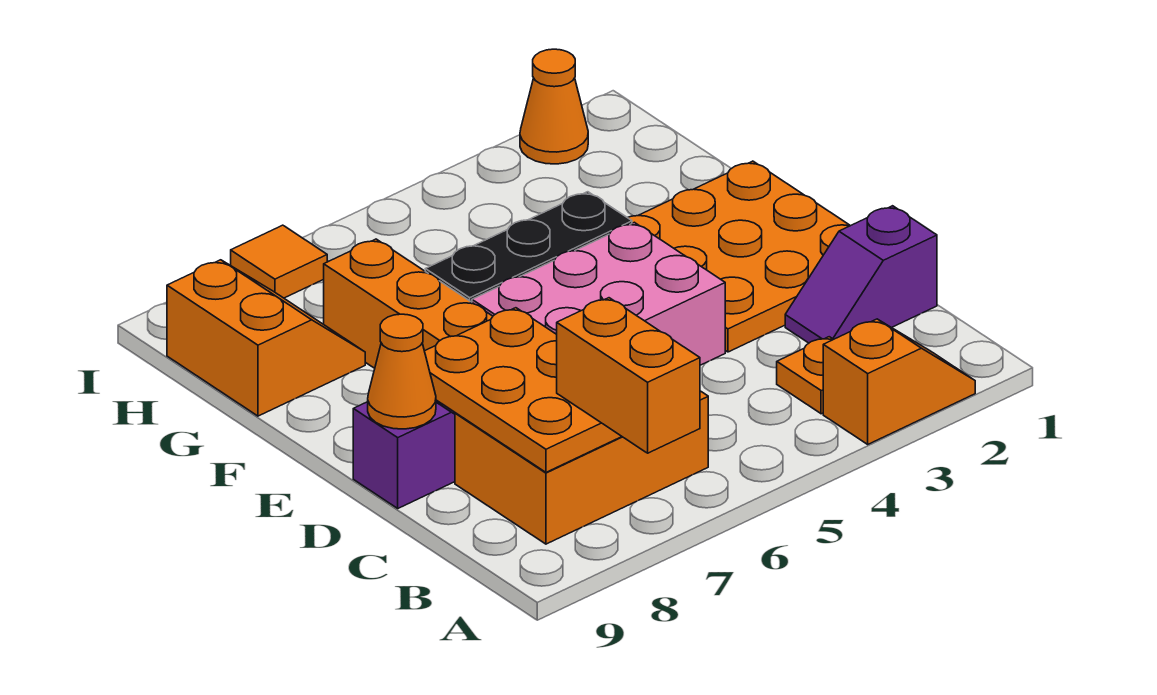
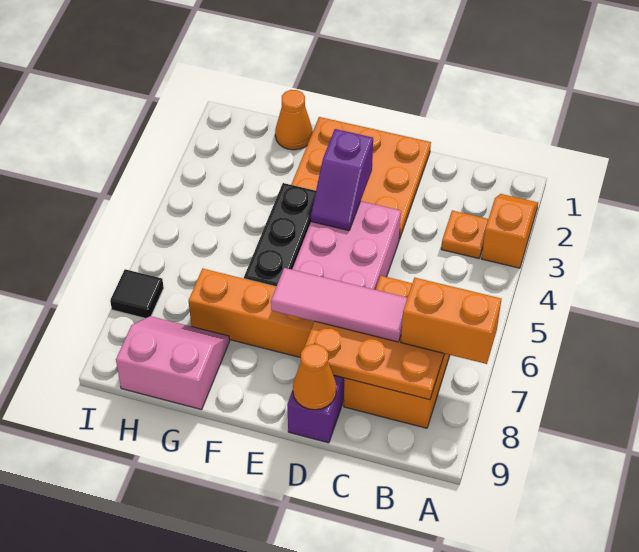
purple slope C1:C2 level 1 top 1 -> purple slope E3:E4 level 2 top 3
none -> pink tile C7:E7 level 3
orange slope G8:H9 level 1 top 9 -> pink slope G8:H9 level 1 top 9
orange cone I2 level 1 -> orange cone G1 level 1
orange tile I7 level 1 -> black tile I7 level 1

